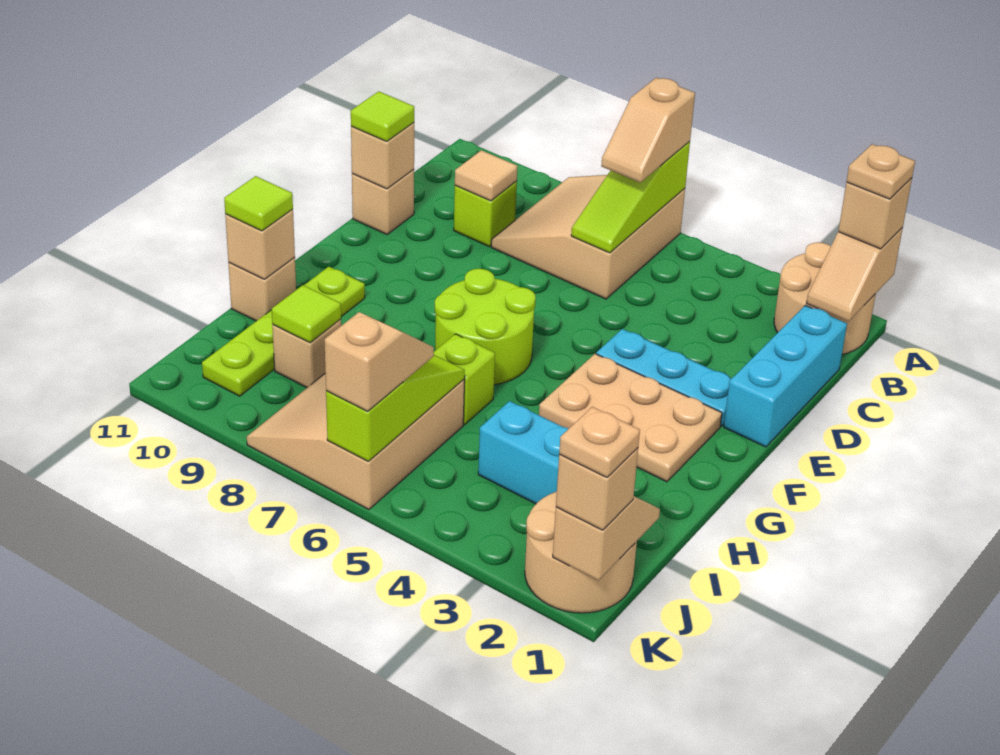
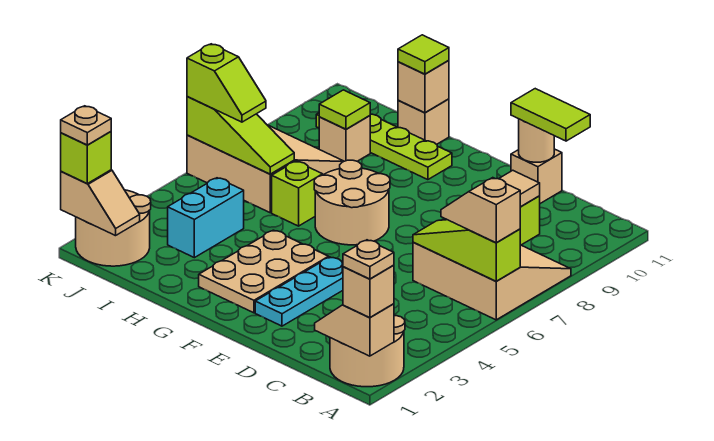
cyan brick C1:E1 level 1 -> none
tan brick D11 level 2 -> tan round brick D11 level 2
lime tile D11 level 3 -> lime tile C11:D11 level 3
lime round brick F6:G7 level 1 -> tan round brick F6:G7 level 1
tan slope J6:K6 level 3 top K -> lime slope J6:K6 level 3 top K
tan brick K1 level 3 -> lime brick K1 level 3

